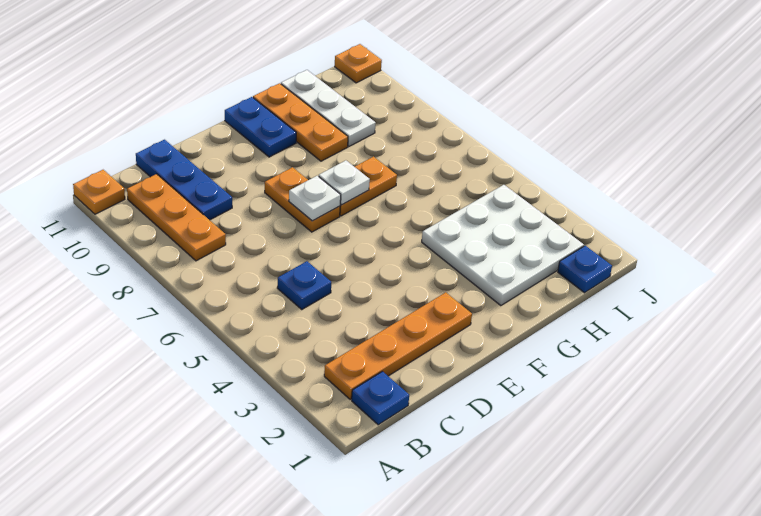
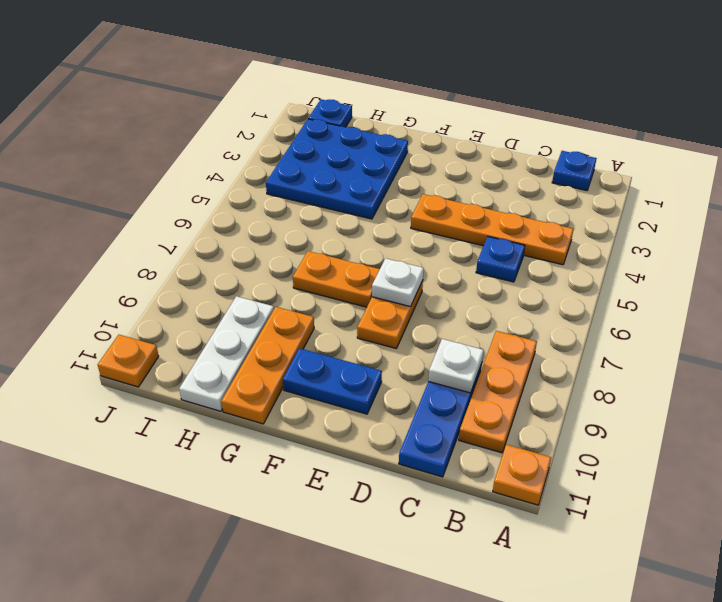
orange plate B2:E2 level 1 -> orange plate B4:E4 level 1
white plate F7 level 2 -> white plate C9 level 2
blue plate F10:F11 level 1 -> blue plate E10:F10 level 1
white plate G2:I4 level 1 -> blue plate G2:I4 level 1

